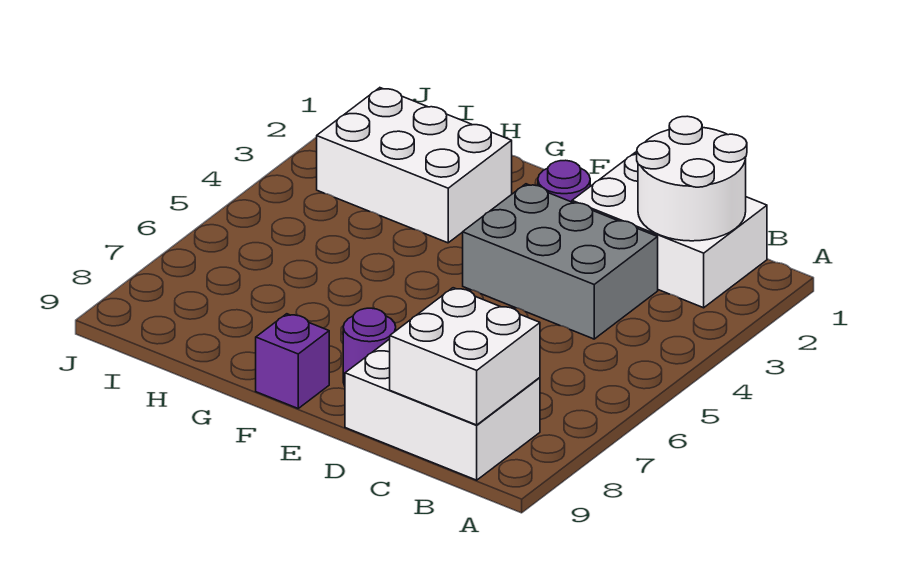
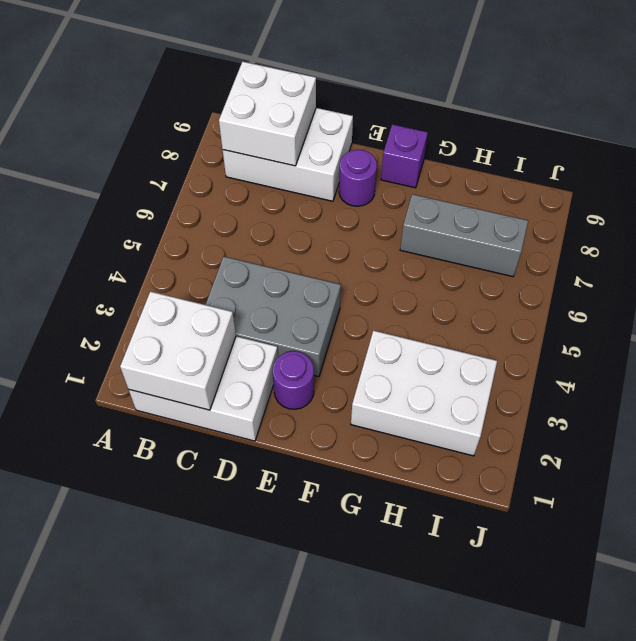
white round brick B1:C2 level 2 -> white brick B1:C2 level 2
none -> grey brick G7:I7 level 1

